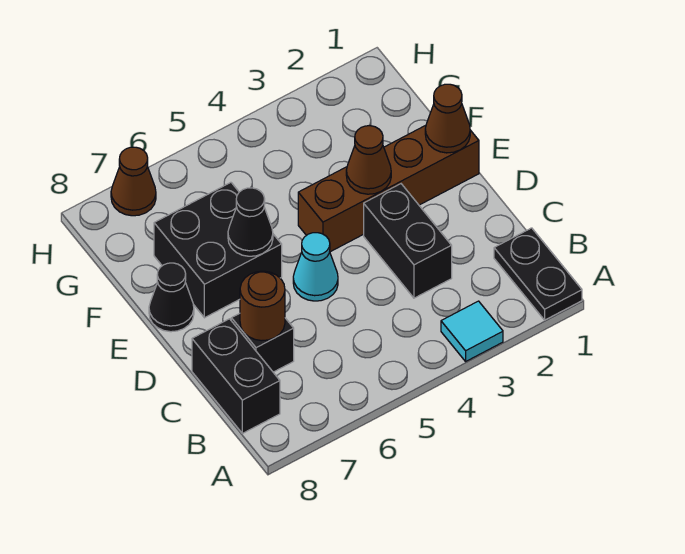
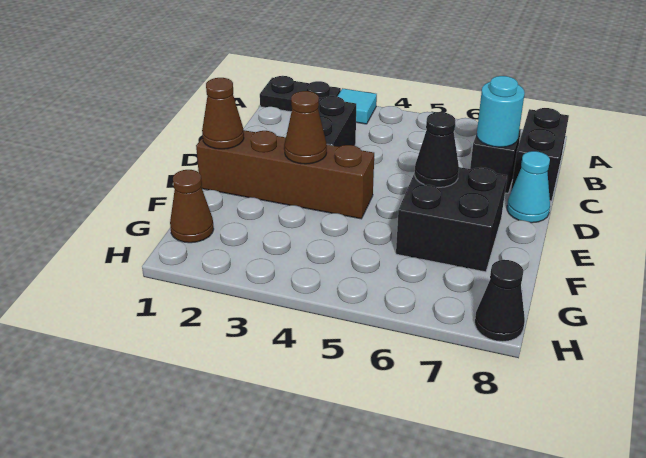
black plate A1:B1 level 1 -> black plate A1:A2 level 1
brown round brick C7 level 2 -> cyan round brick C7 level 2
cyan cone D5 level 1 -> cyan cone D8 level 1
black cone E8 level 1 -> black cone H8 level 1
brown cone H7 level 1 -> brown cone G1 level 1

